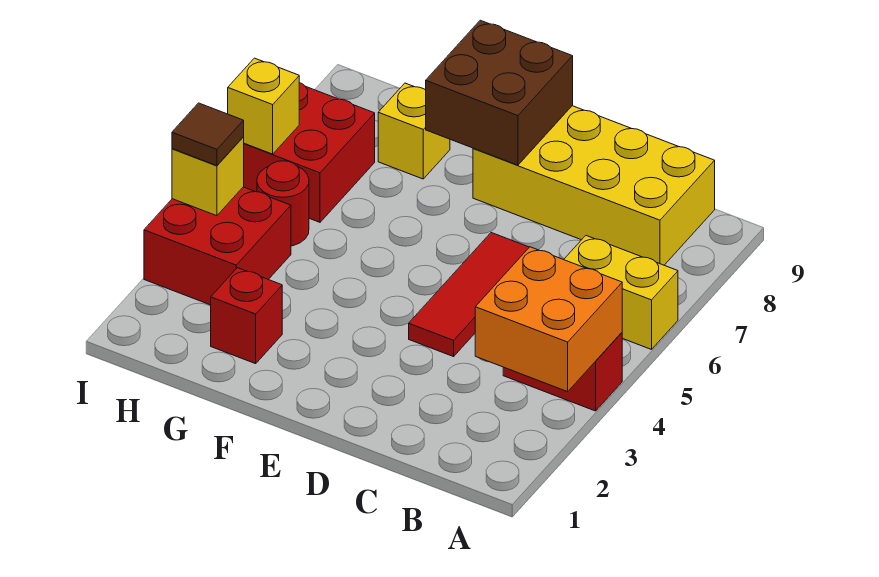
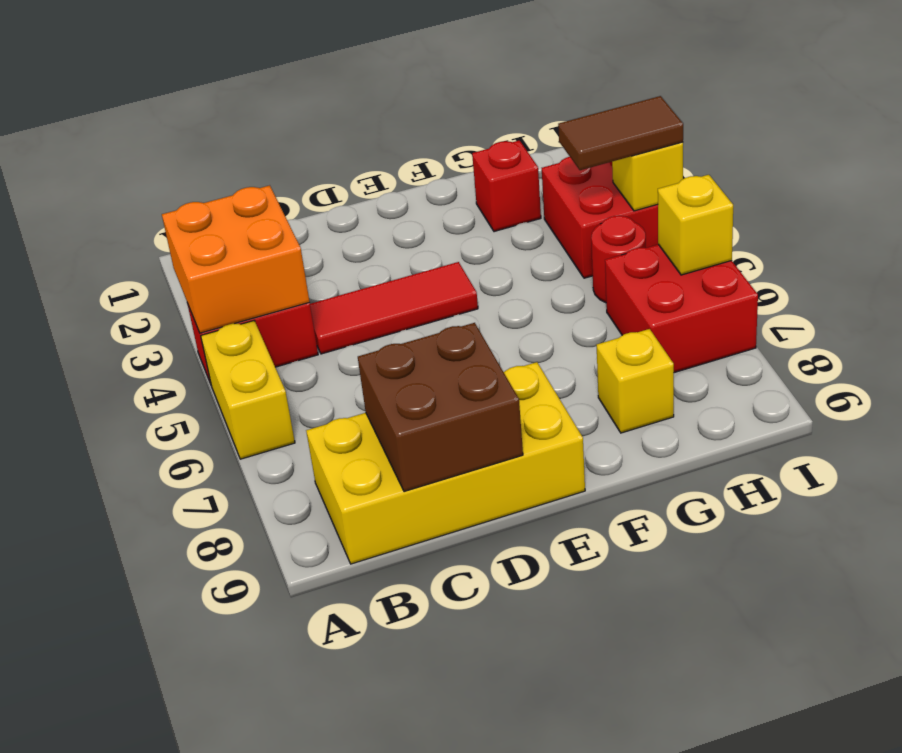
yellow brick A6:B6 level 1 -> yellow brick A5:A6 level 1
red tile D4:D6 level 1 -> red tile C4:E4 level 1
brown brick E8:F9 level 2 -> brown brick C8:D9 level 2
brown tile I4 level 3 -> brown tile H4:I4 level 3

